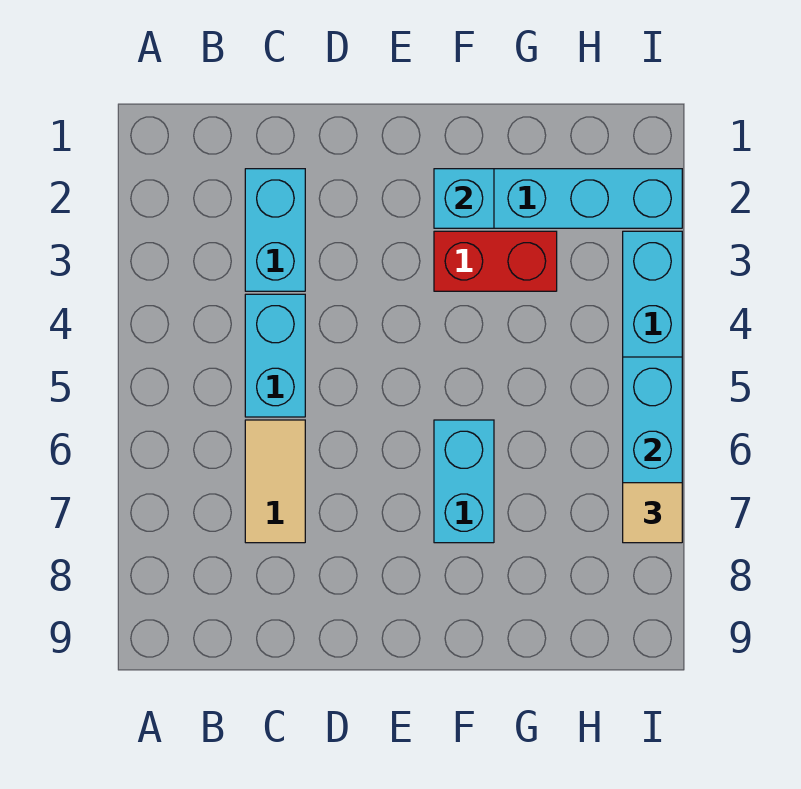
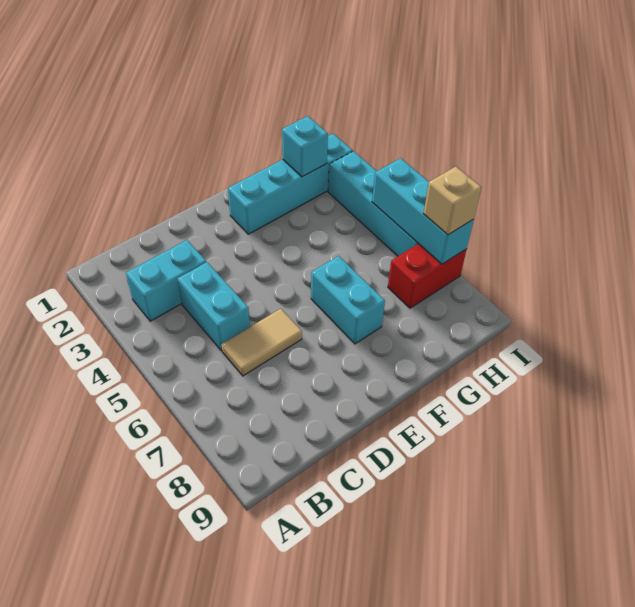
cyan brick C2:C3 level 1 -> cyan brick B3:C3 level 1
tan tile C6:C7 level 1 -> tan tile C6:D6 level 1
cyan brick F2 level 2 -> cyan brick H2 level 2
red brick F3:G3 level 1 -> red brick H7:I7 level 1
tan tile I7 level 3 -> tan brick I7 level 3

